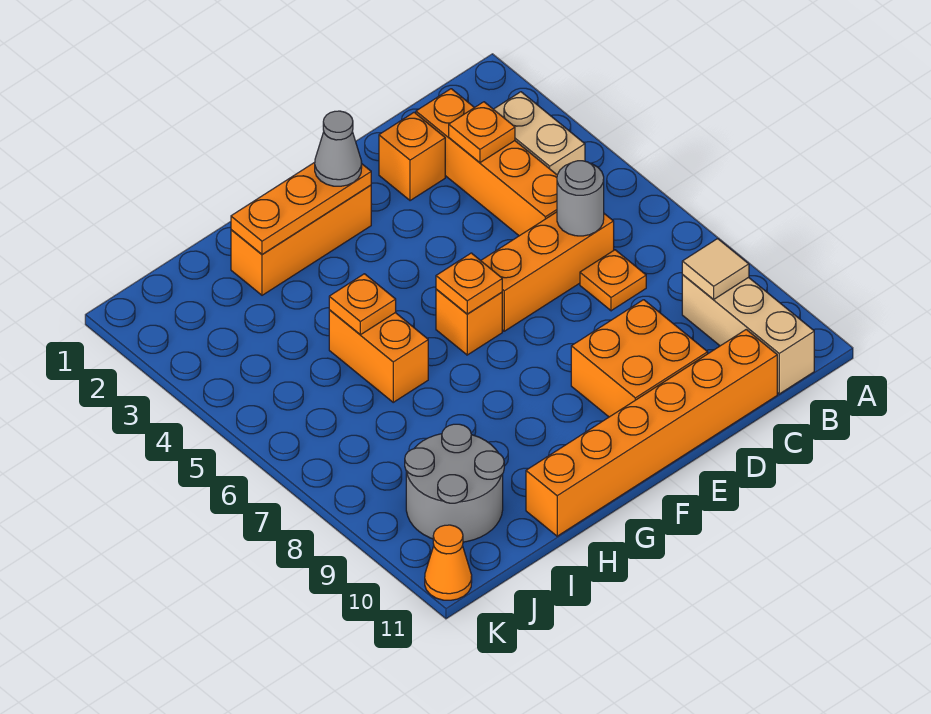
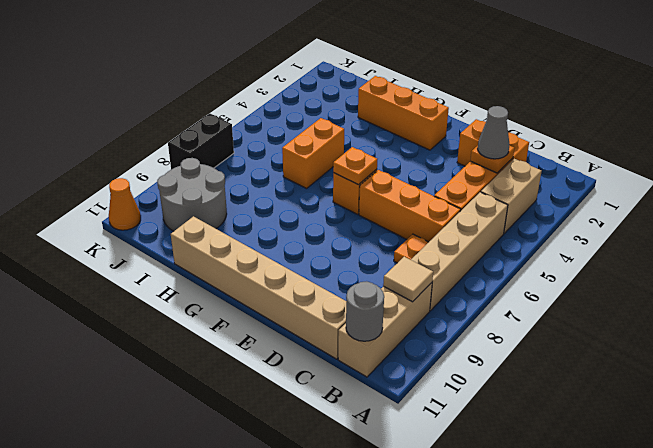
none -> tan brick B5:B8 level 1
grey round brick C6 level 2 -> grey round brick B11 level 2
orange brick C11:H11 level 1 -> tan brick C11:H11 level 1
orange brick D9:E10 level 1 -> none
orange plate F2:H2 level 2 -> none
grey cone F2 level 3 -> grey cone C3 level 3
orange plate H5 level 2 -> none
none -> black brick K7:K8 level 1

